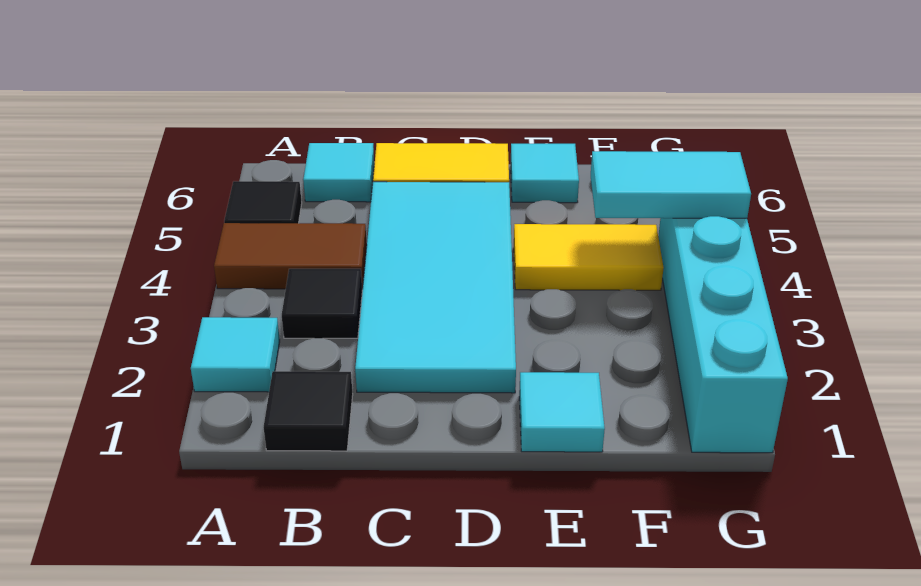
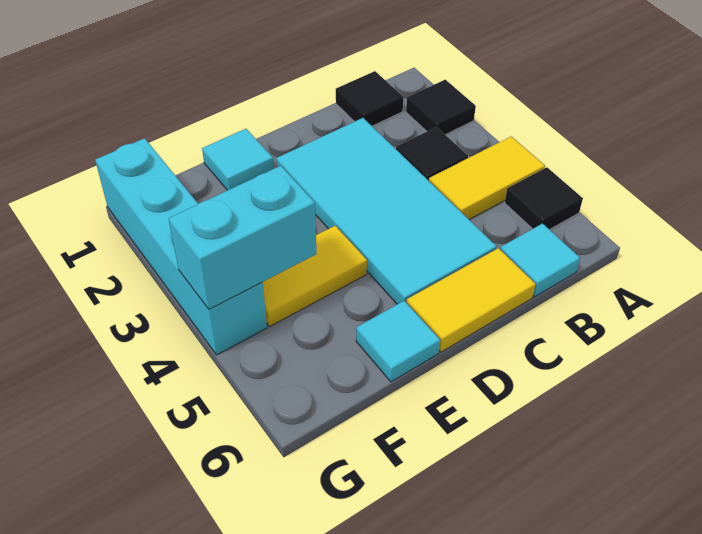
cyan tile A2 level 1 -> black tile A2 level 1
brown tile A4:B4 level 1 -> yellow tile A4:B4 level 1
cyan tile F4:G4 level 2 -> cyan brick F4:G4 level 2

